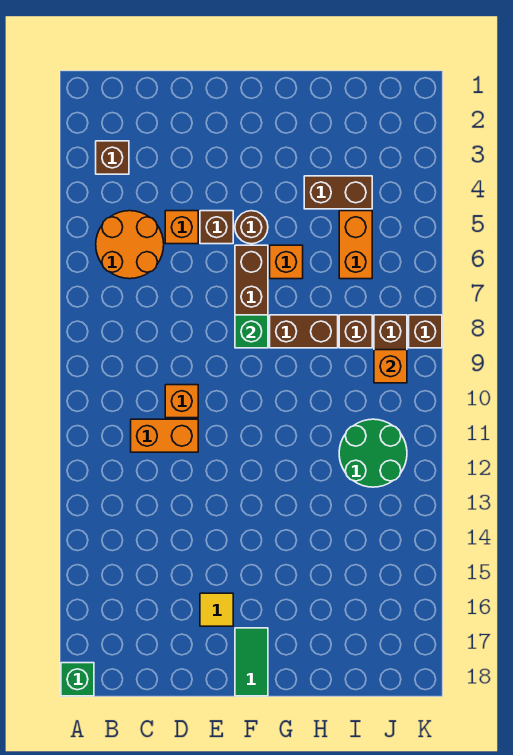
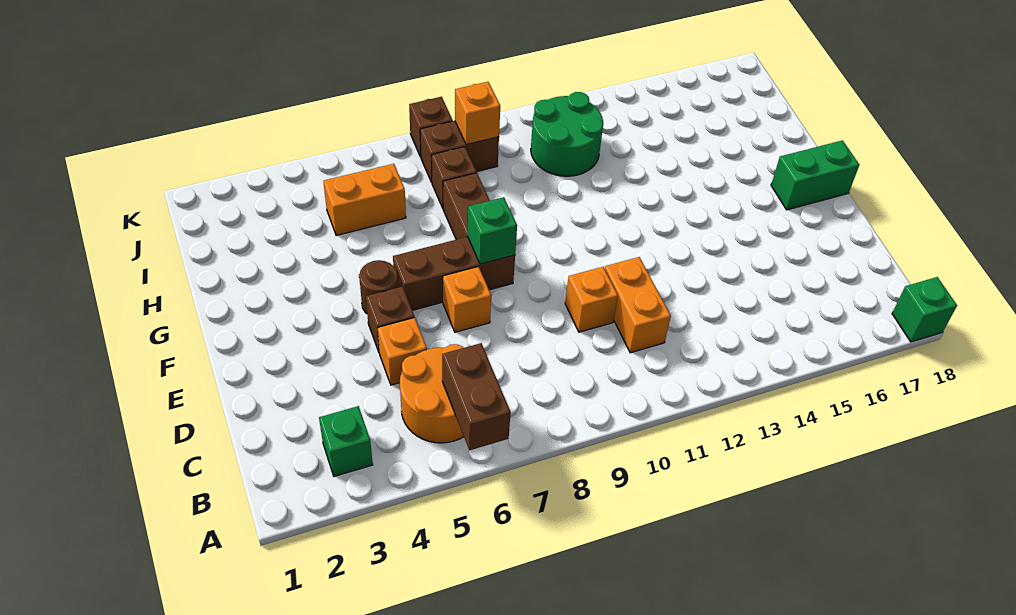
brown brick B3 level 1 -> green brick B3 level 1
yellow tile E16 level 1 -> none
green tile F17:F18 level 1 -> green brick F17:F18 level 1
orange brick G6 level 1 -> orange brick E7 level 1
brown brick H4:I4 level 1 -> brown brick A6:B6 level 2

